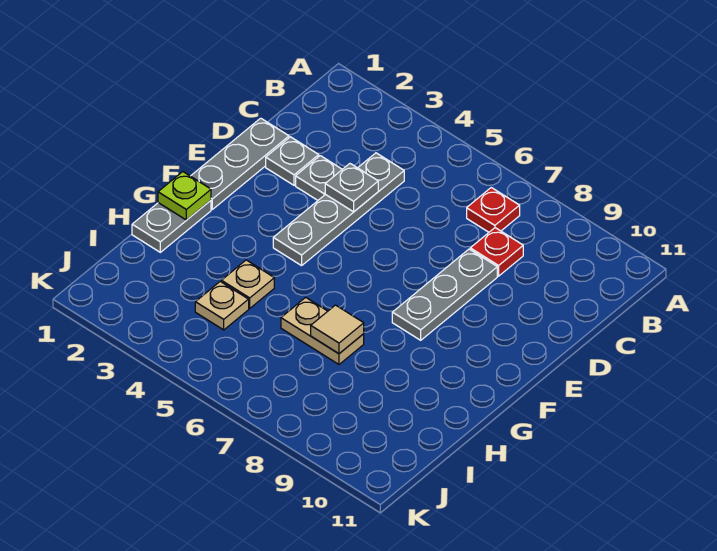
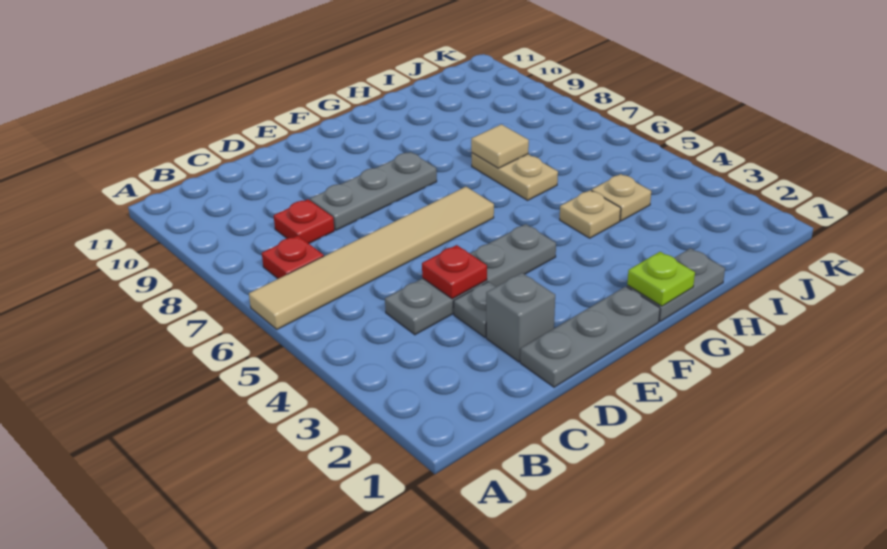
none -> tan tile A6:F6 level 1
grey plate D2 level 1 -> grey brick D2 level 1
grey plate D4 level 2 -> red plate D4 level 2

